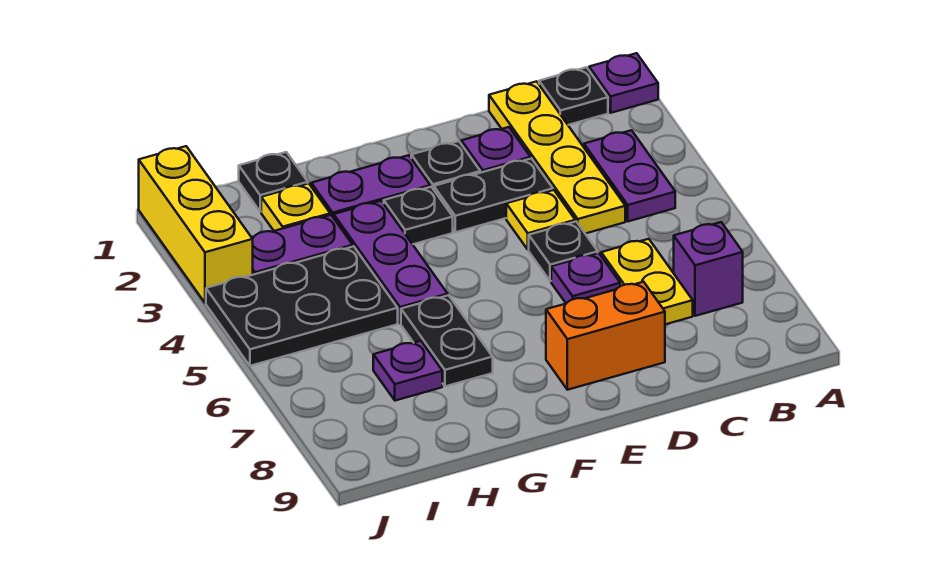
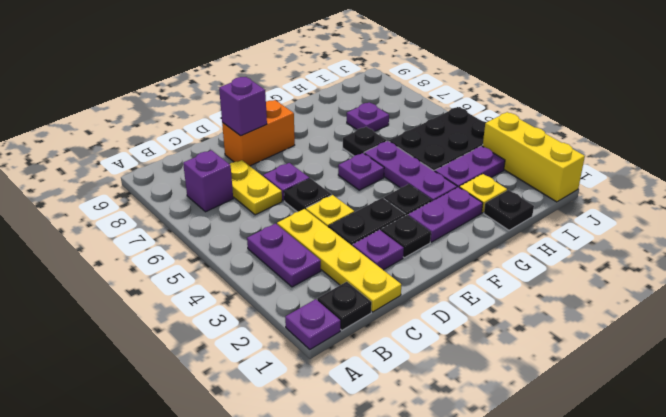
none -> purple brick D8 level 2
none -> purple plate F5 level 1
black plate G6:G7 level 1 -> black plate G6 level 1

